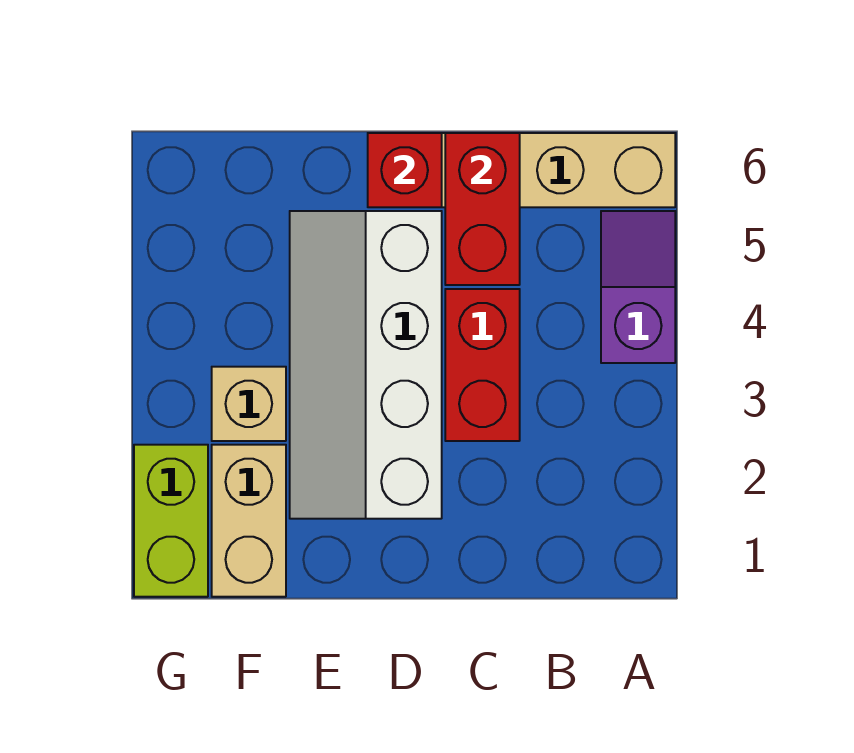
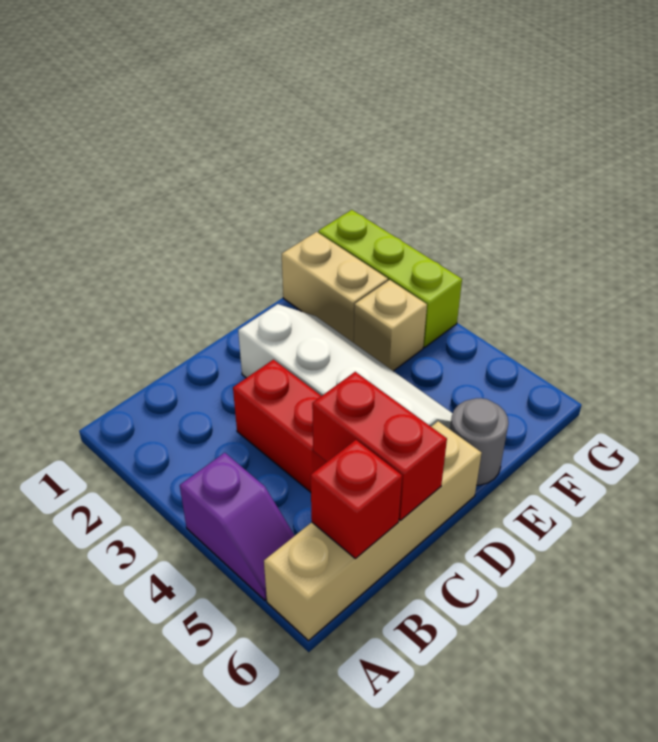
red brick D6 level 2 -> red brick B6 level 2
none -> grey round brick E6 level 1
lime brick G1:G2 level 1 -> lime brick G1:G3 level 1

